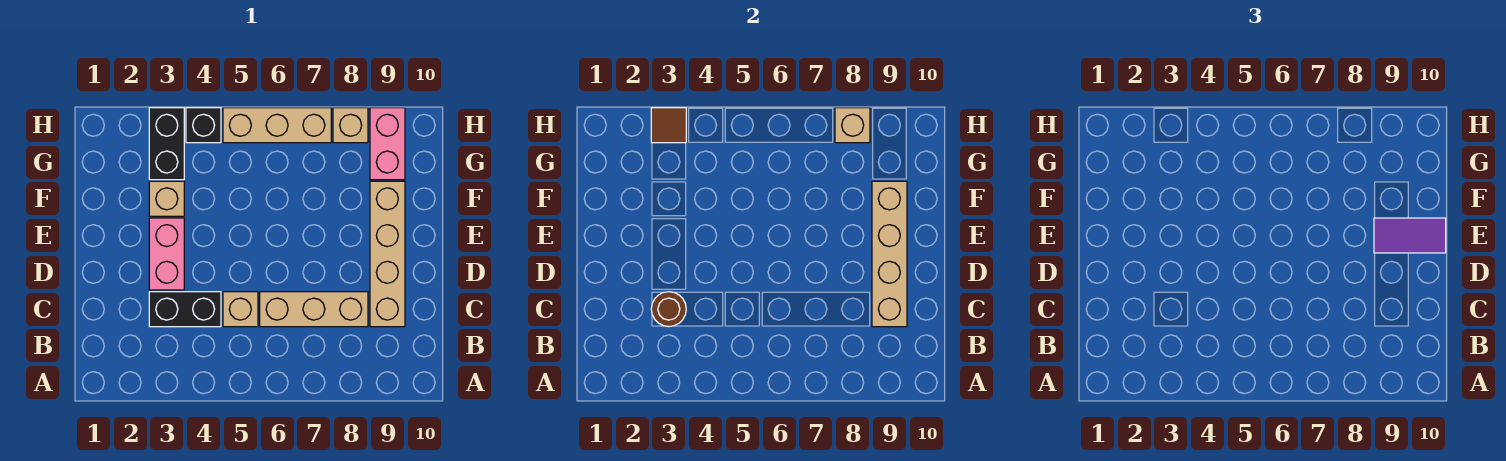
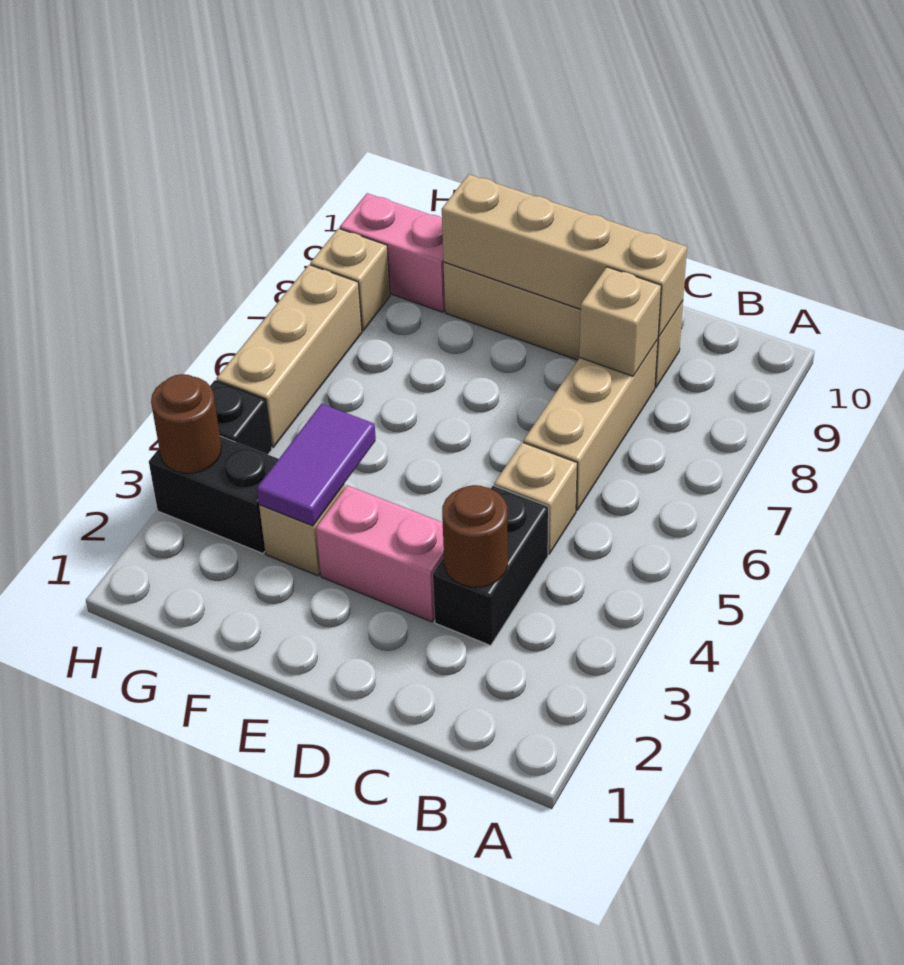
purple tile E9:E10 level 3 -> purple tile F3:F4 level 2
brown tile H3 level 2 -> brown round brick H3 level 2
tan brick H8 level 2 -> tan brick C8 level 2

